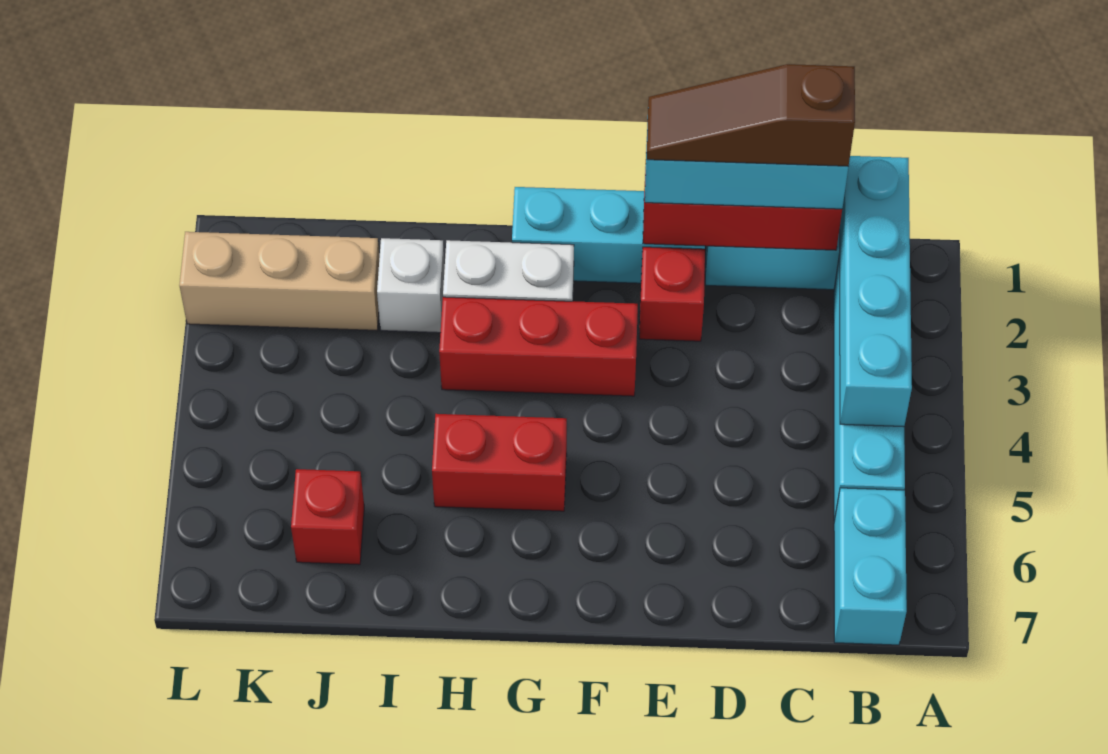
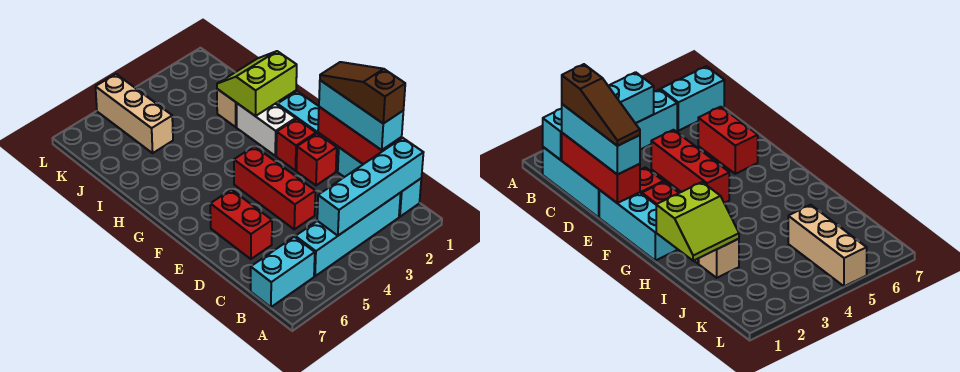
red brick F3:H3 level 1 -> red brick D4:F4 level 1
red brick G5:H5 level 1 -> red brick D6:E6 level 1
none -> lime slope H1:I2 level 2 top H
white brick I2 level 1 -> tan brick I2 level 1
tan brick J2:L2 level 1 -> tan brick J5:L5 level 1
red brick J6 level 1 -> red brick F2 level 1

